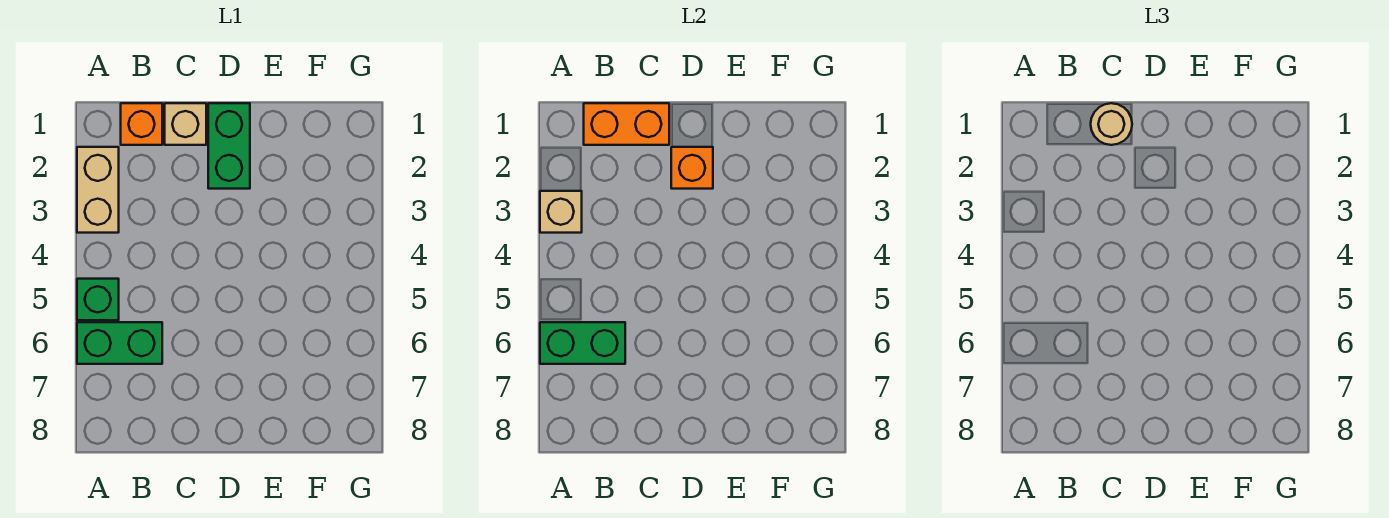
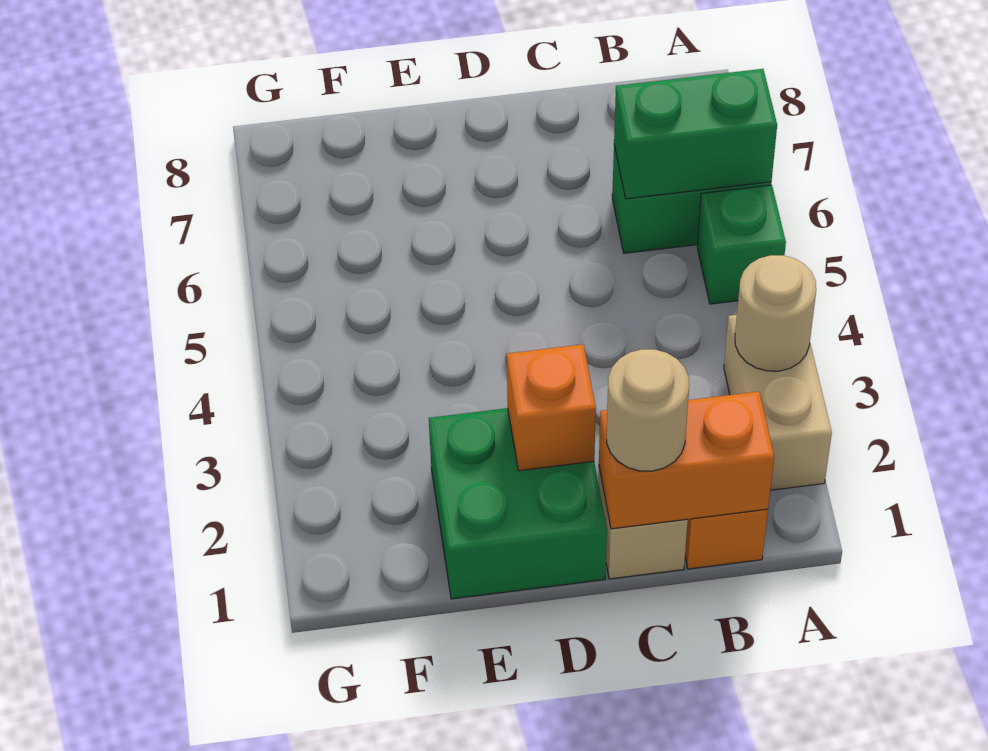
tan brick A3 level 2 -> tan round brick A3 level 2
green brick D1:D2 level 1 -> green brick D1:E2 level 1

